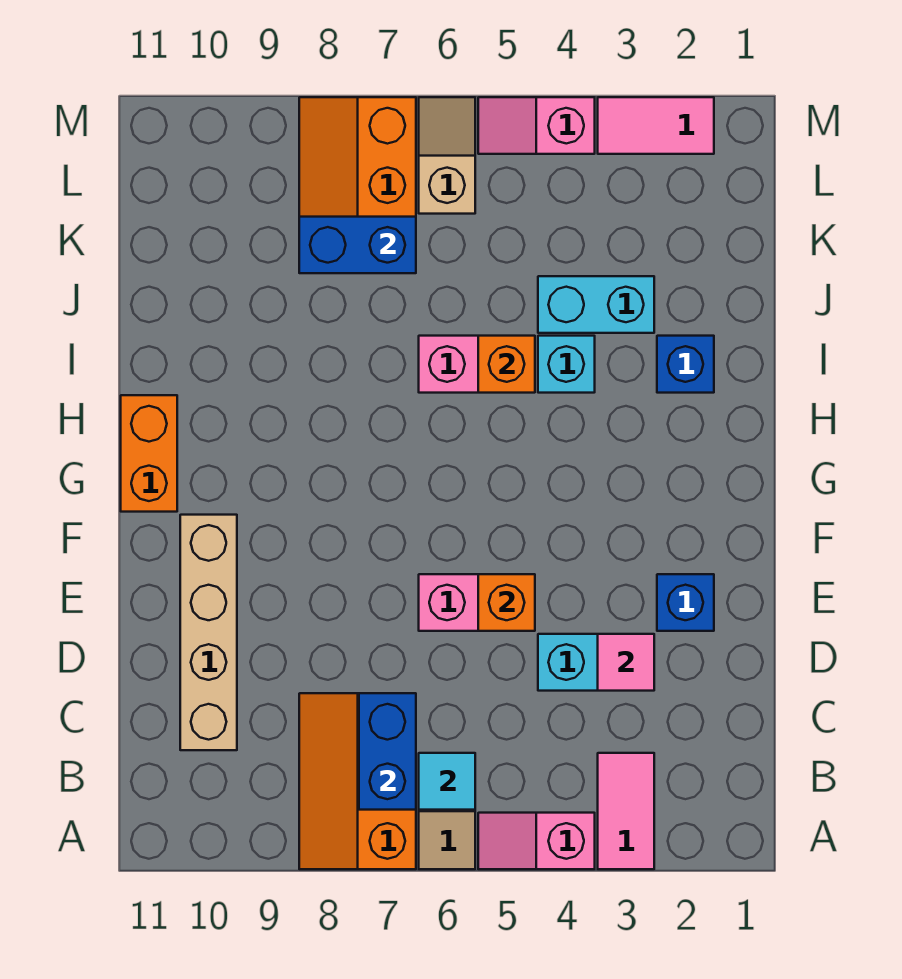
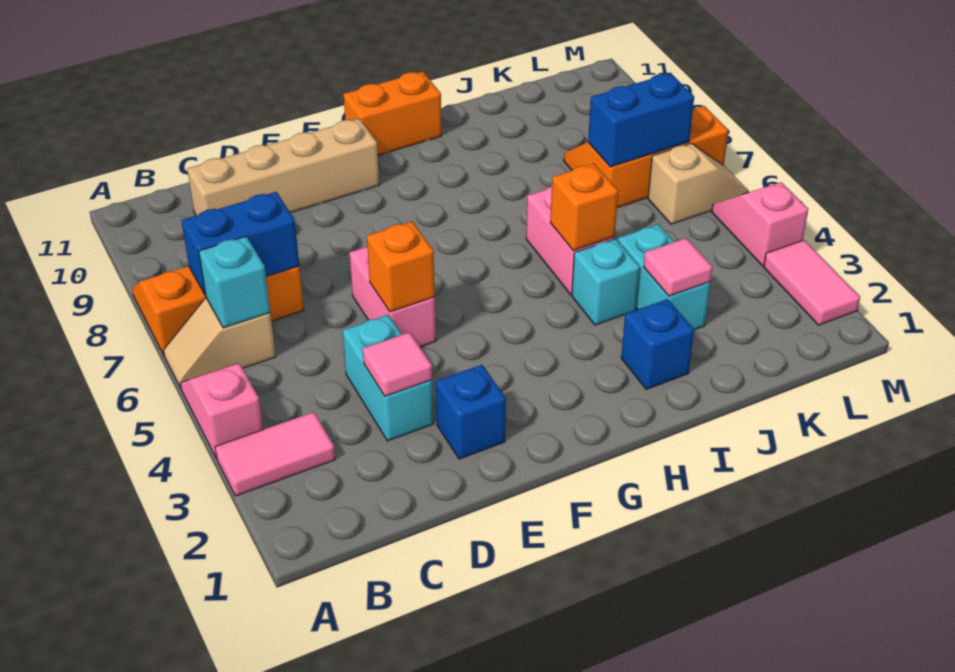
cyan tile B6 level 2 -> cyan brick B6 level 2
none -> pink tile J3 level 2
blue brick K7:K8 level 2 -> blue brick K7:L7 level 2

